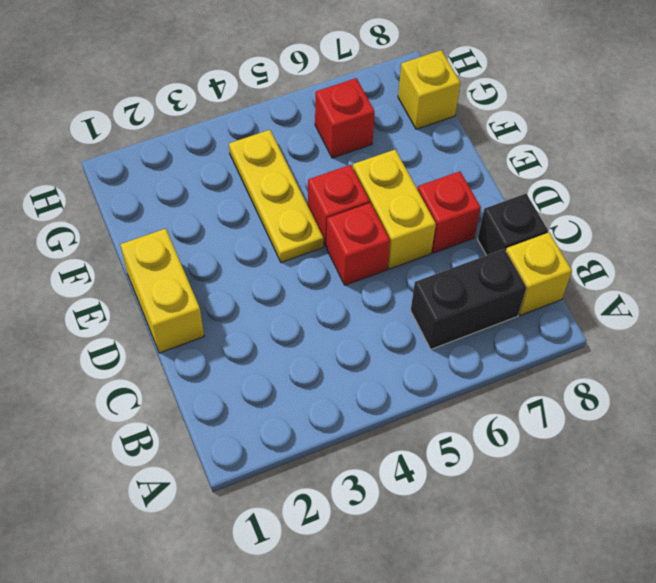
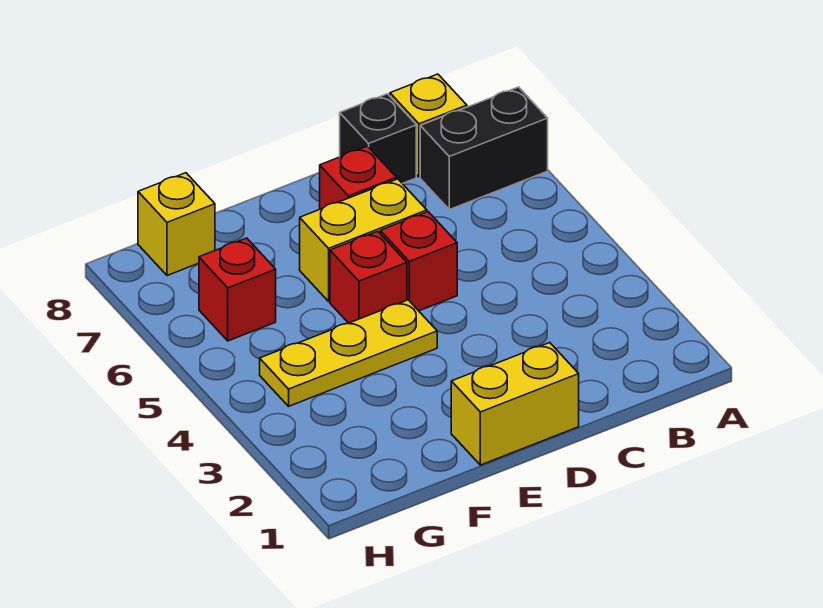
black brick B6:B7 level 1 -> black brick A7:B7 level 1

